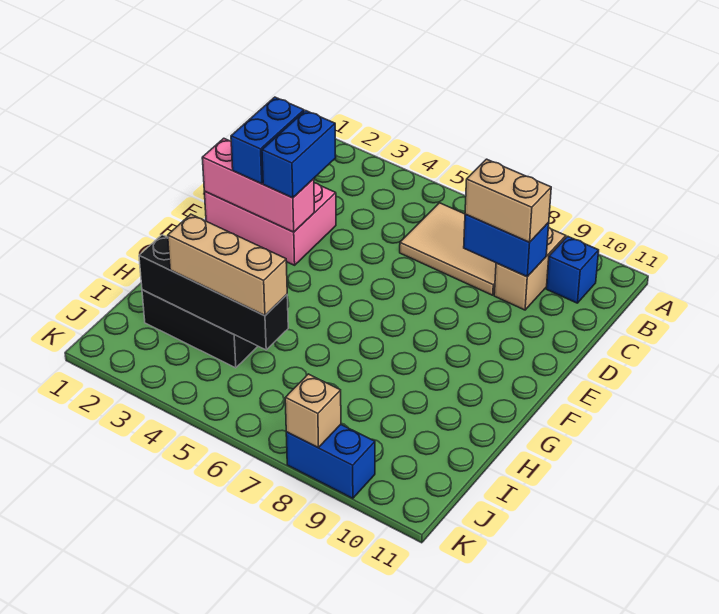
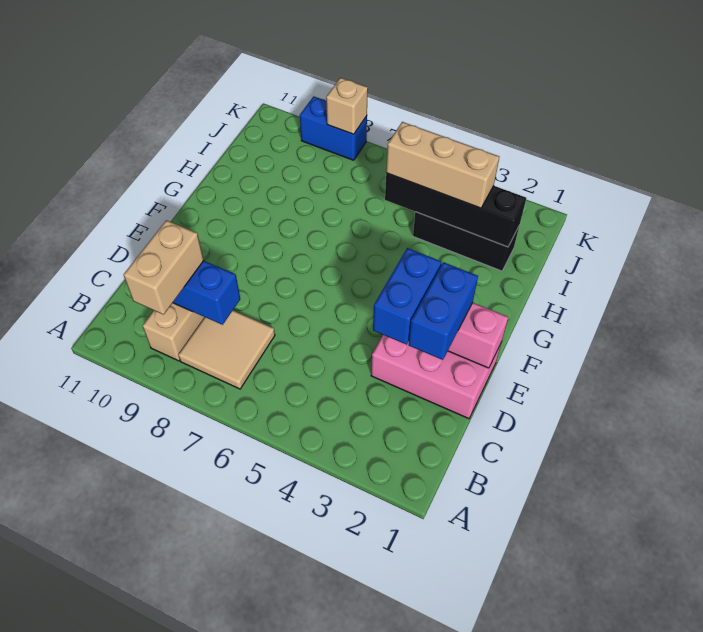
tan tile B6:C8 level 1 -> tan tile B7:C8 level 1
blue brick B10 level 1 -> none
tan brick C8:C9 level 3 -> tan brick B9:C9 level 3

